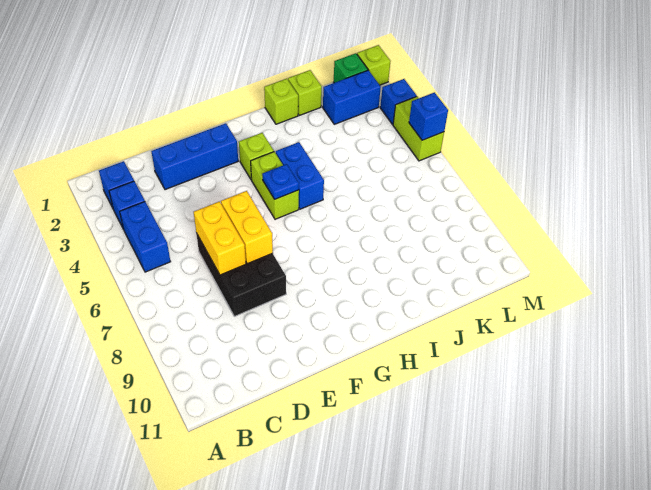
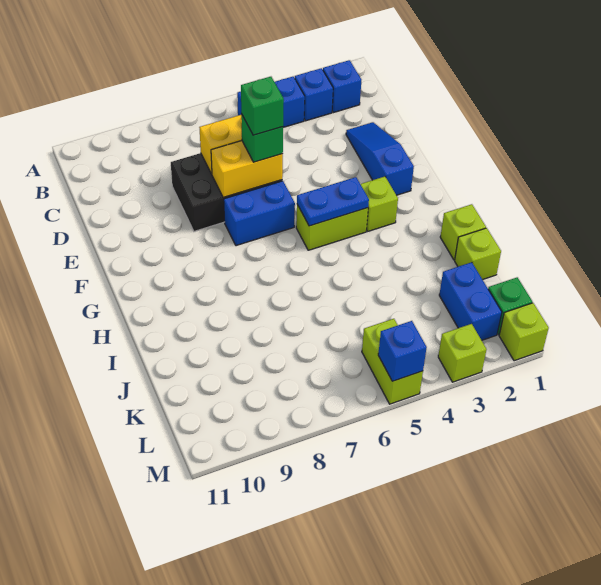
blue brick D2:F2 level 1 -> blue slope D2:F2 level 1 top F
none -> green brick E6 level 3
none -> green brick E6 level 4
blue plate G5 level 2 -> blue plate G4:G5 level 2
blue brick H4:H5 level 1 -> blue brick F6:F7 level 1
blue brick M3 level 1 -> lime brick M3 level 1
lime brick M4:M5 level 1 -> lime brick L5:M5 level 1

